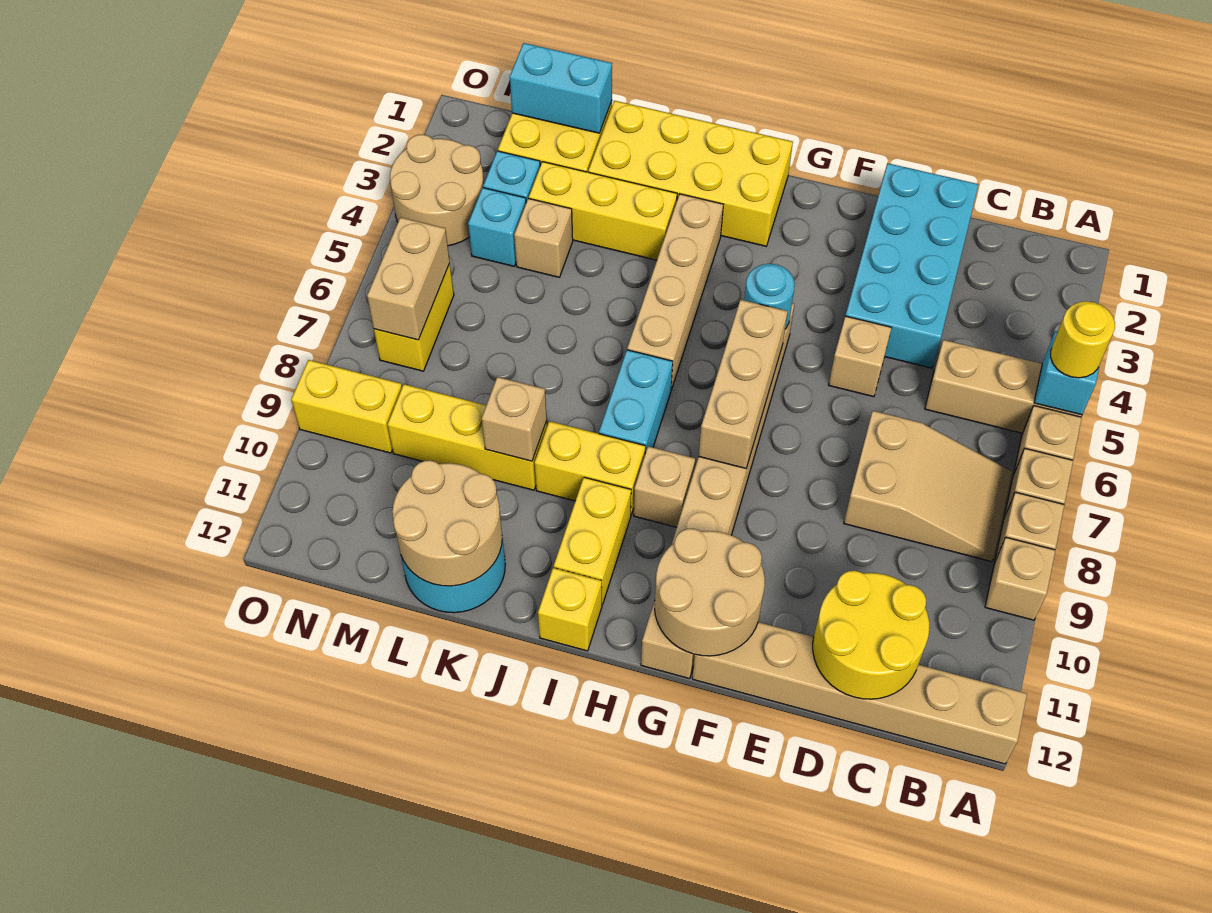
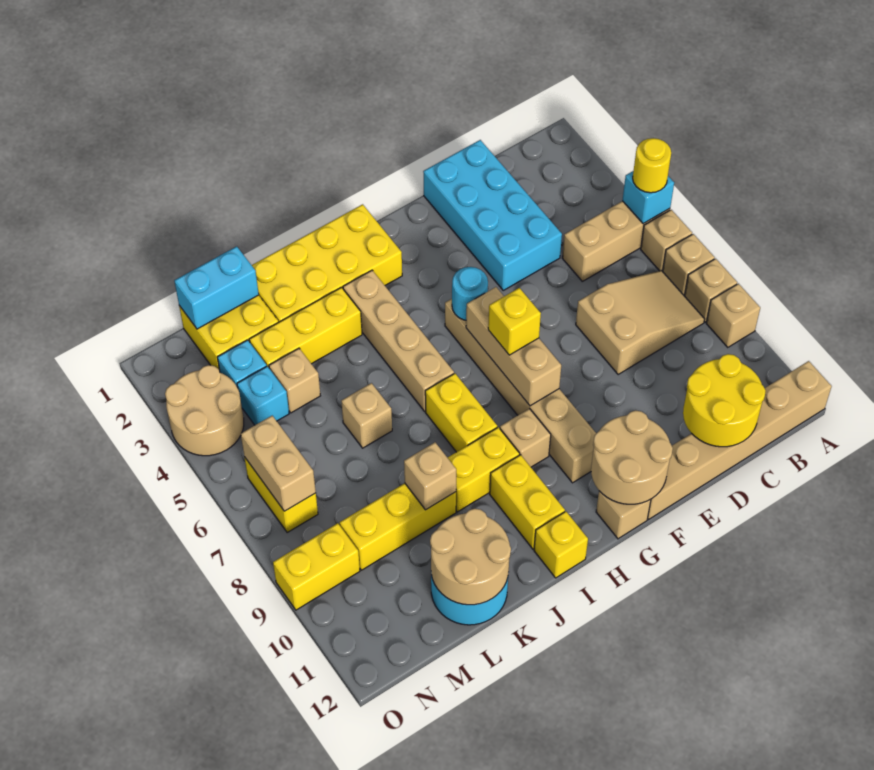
tan brick E5 level 1 -> tan brick K6 level 1
none -> yellow brick G7 level 3
cyan brick I7:I8 level 1 -> yellow brick I7:I8 level 1

